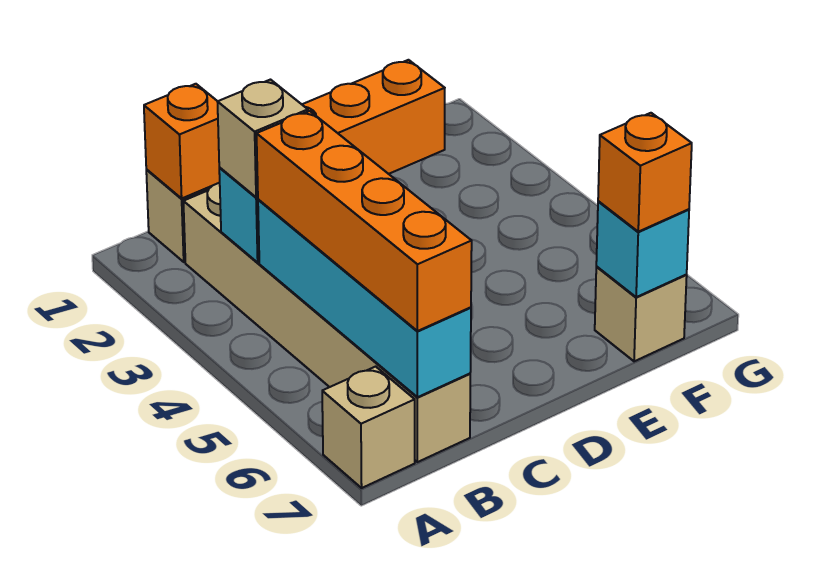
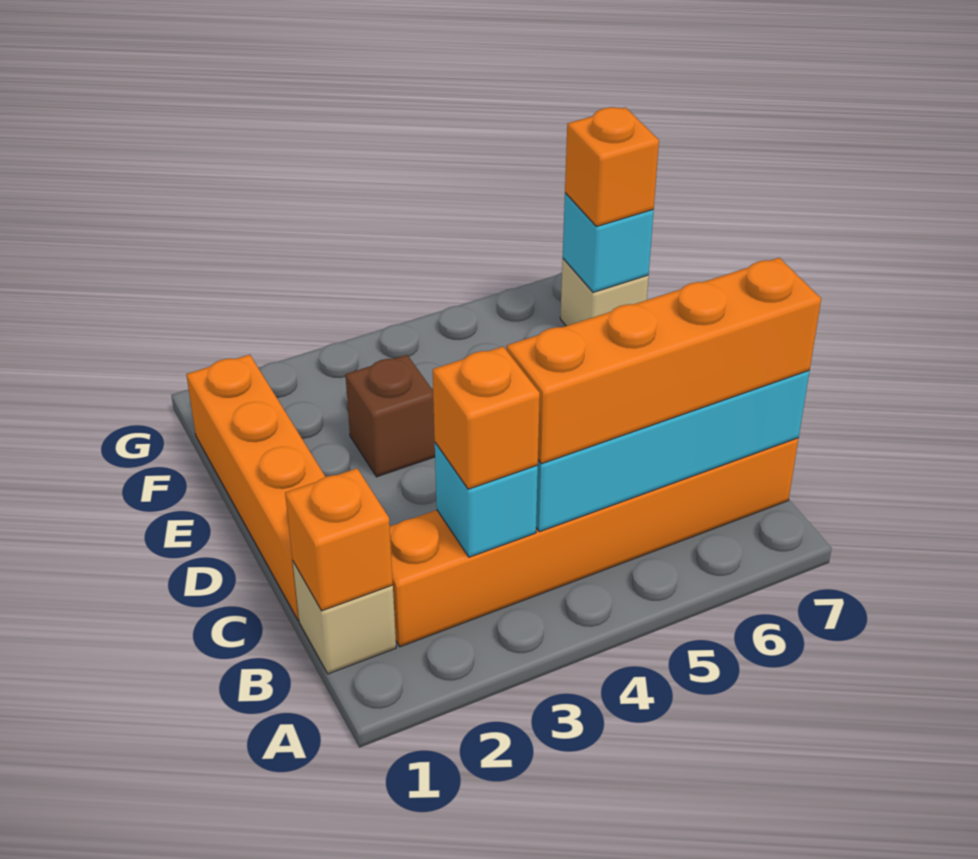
tan brick A7 level 1 -> none
tan brick B2:B7 level 1 -> orange brick B2:B7 level 1
tan brick B3 level 3 -> orange brick B3 level 3
none -> brown brick E3 level 1

